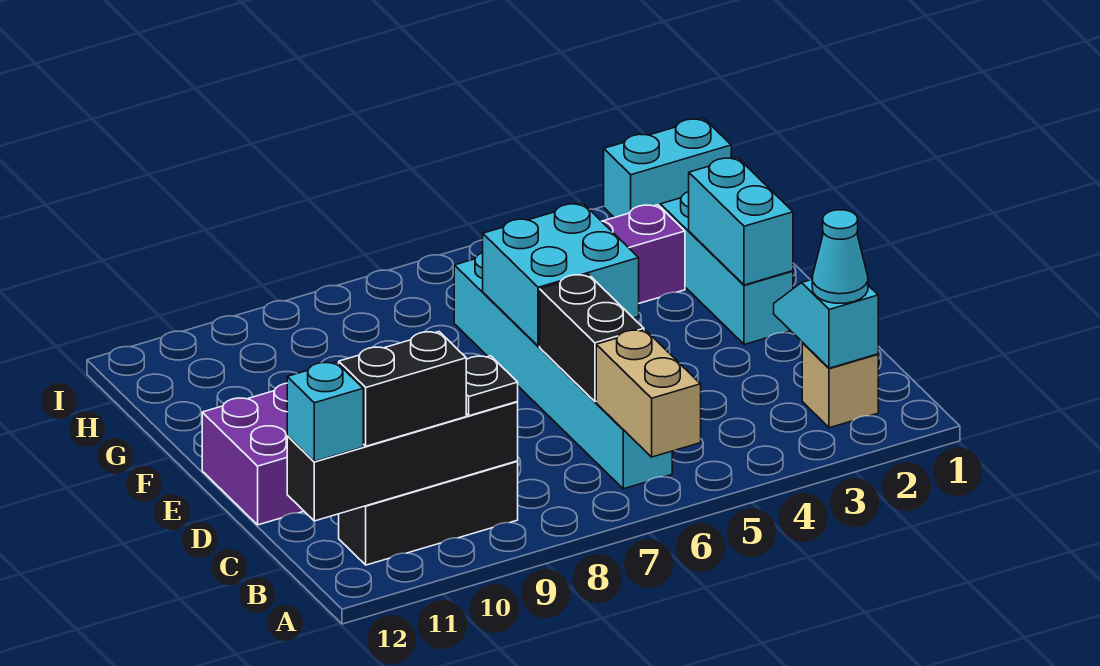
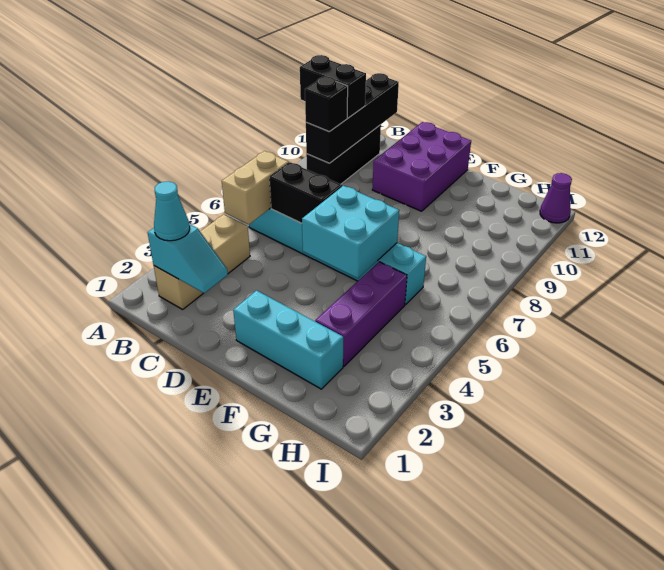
tan brick A6:B6 level 2 -> tan brick B5:B6 level 2
tan brick B2 level 1 -> tan brick B2:B4 level 1
black plate B9 level 3 -> black brick B9 level 3
black brick B10:B11 level 3 -> black brick A10:B10 level 3
cyan brick B12 level 3 -> none
cyan brick E2:F2 level 2 -> none
cyan brick I1:I2 level 1 -> none
none -> purple cone I12 level 1

